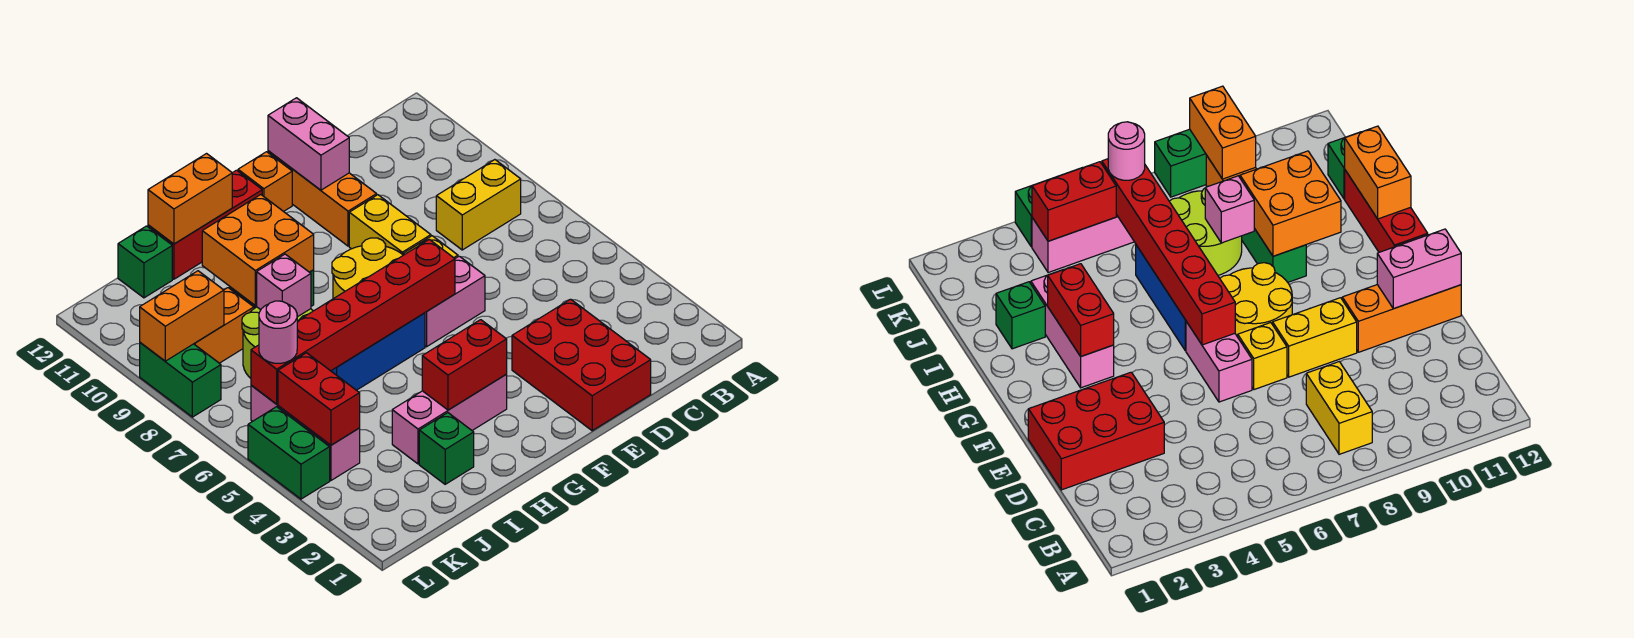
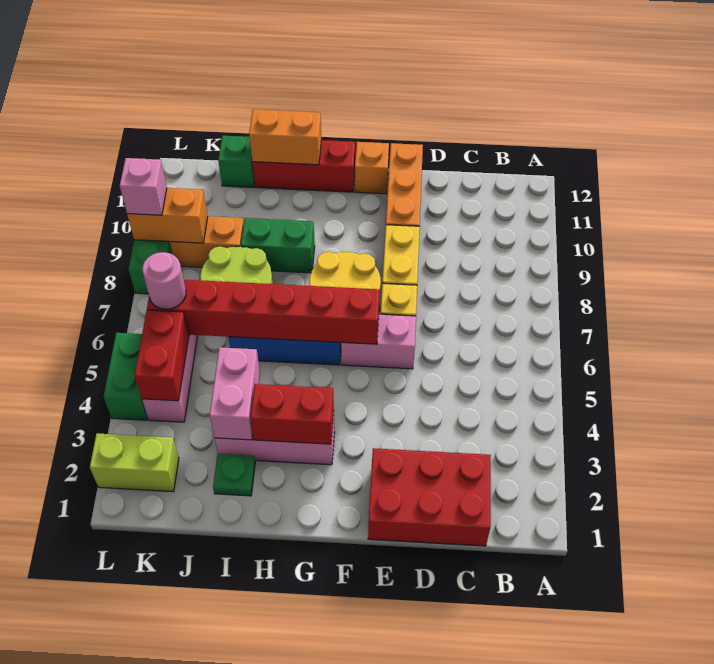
yellow brick B8:C8 level 1 -> none
red brick D1:E3 level 1 -> red brick C1:E2 level 1
pink brick E11:E12 level 2 -> pink brick I3:I4 level 2
orange brick H9:I10 level 2 -> none
green brick I2 level 1 -> green plate I2 level 1
pink brick I8 level 2 -> pink brick L9 level 3
none -> lime brick K2:L2 level 1

